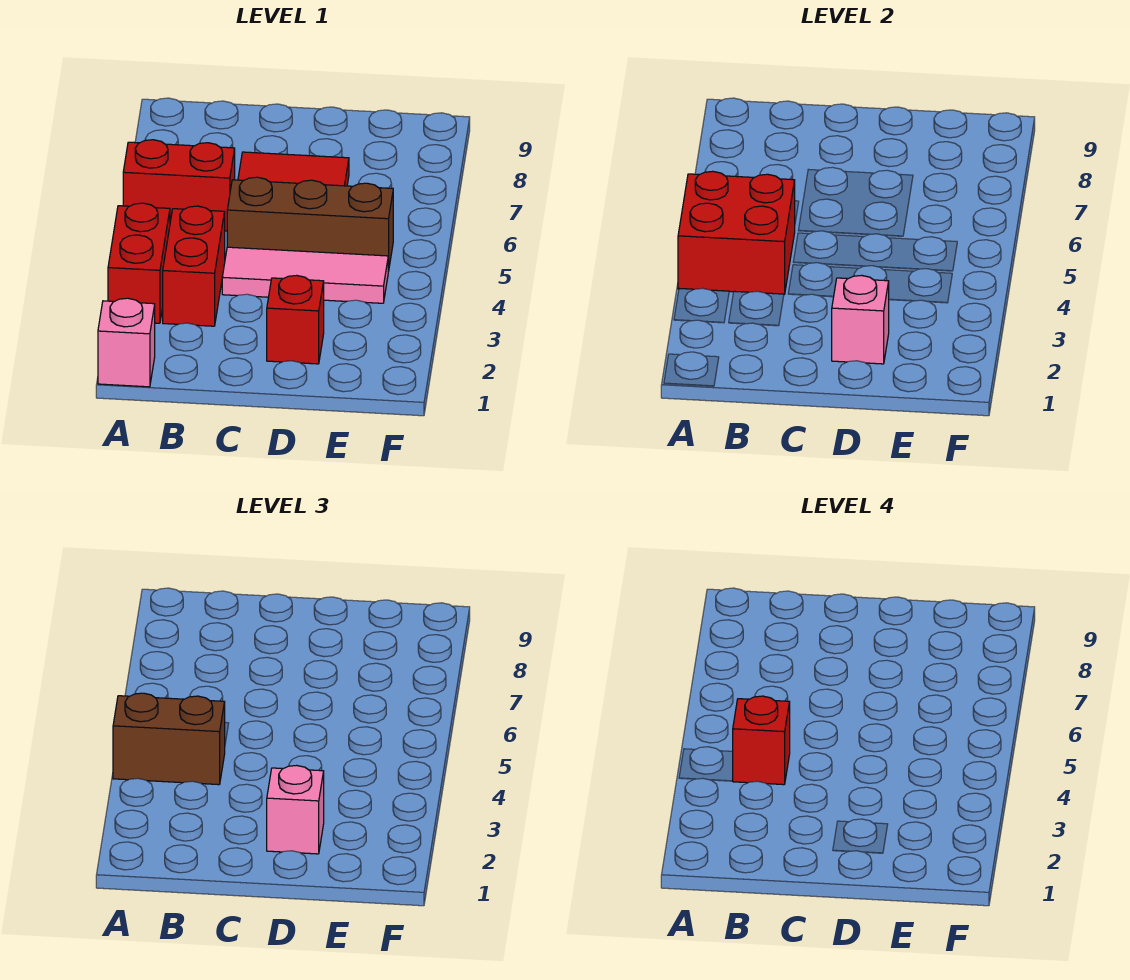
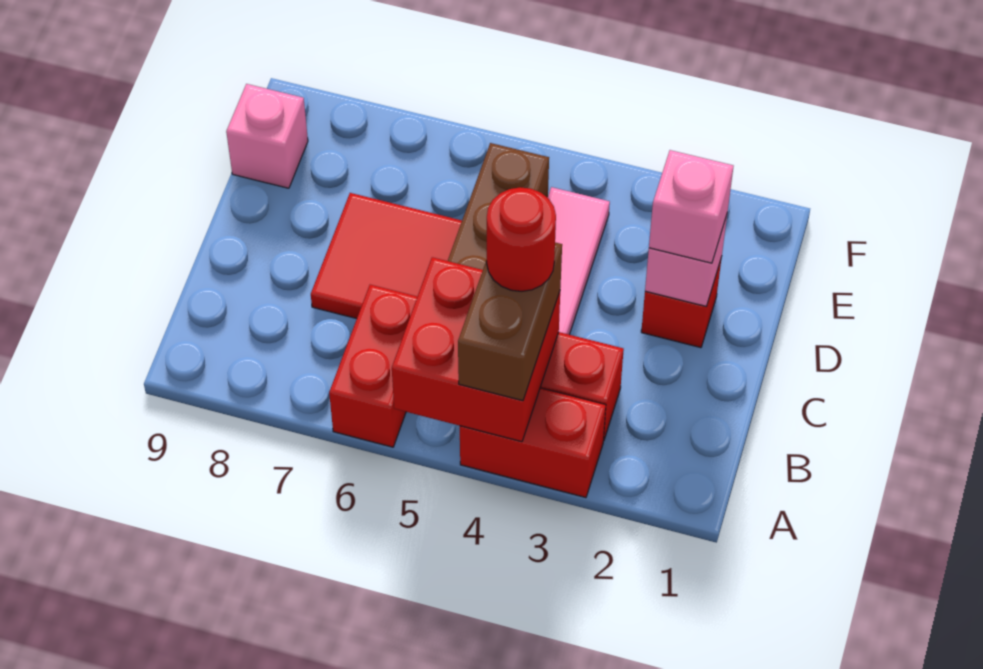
pink brick A1 level 1 -> pink brick E9 level 1
red brick B4 level 4 -> red round brick B4 level 4

